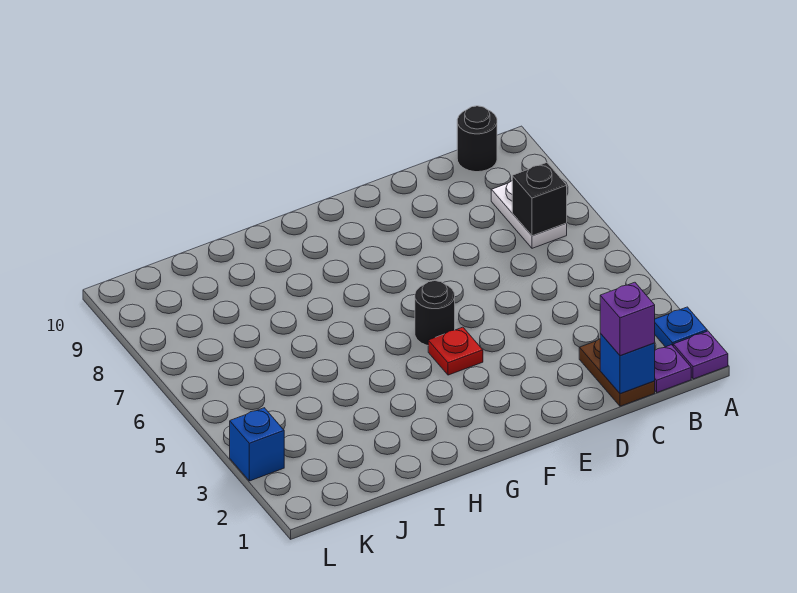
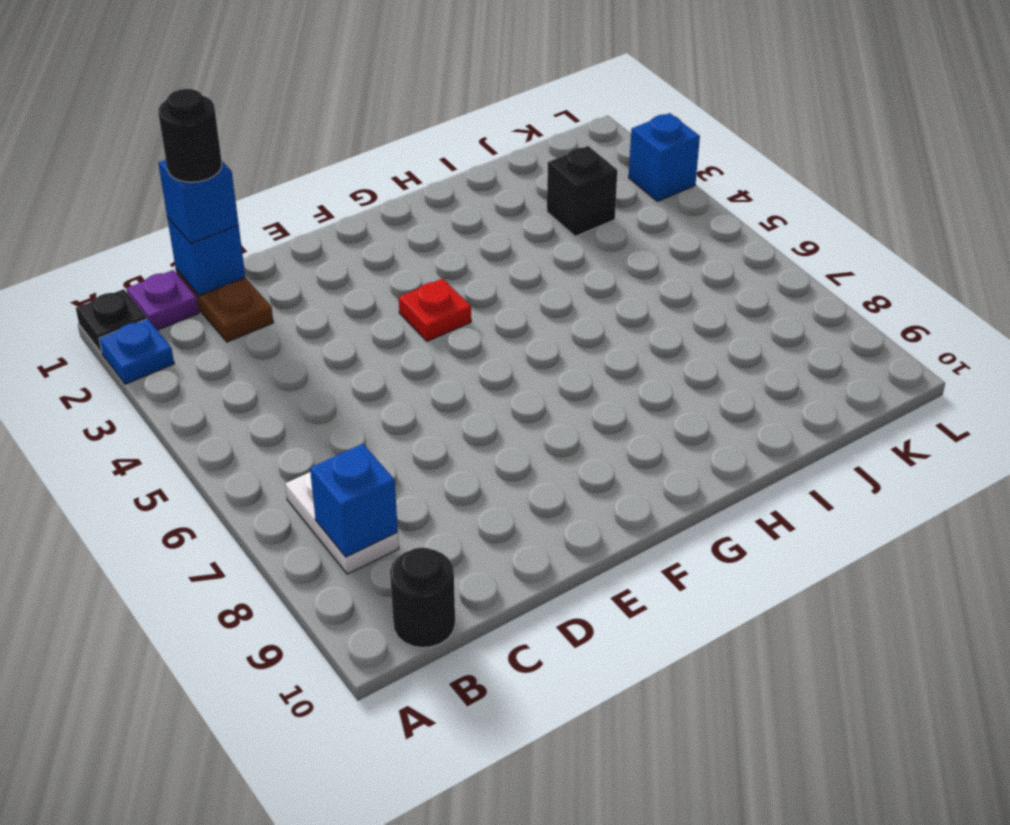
purple plate A1 level 1 -> black plate A1 level 1
black brick B7 level 2 -> black brick J3 level 1
none -> blue brick B8 level 2
purple brick C1 level 3 -> blue brick C1 level 3
black round brick F5 level 1 -> black round brick C1 level 4

